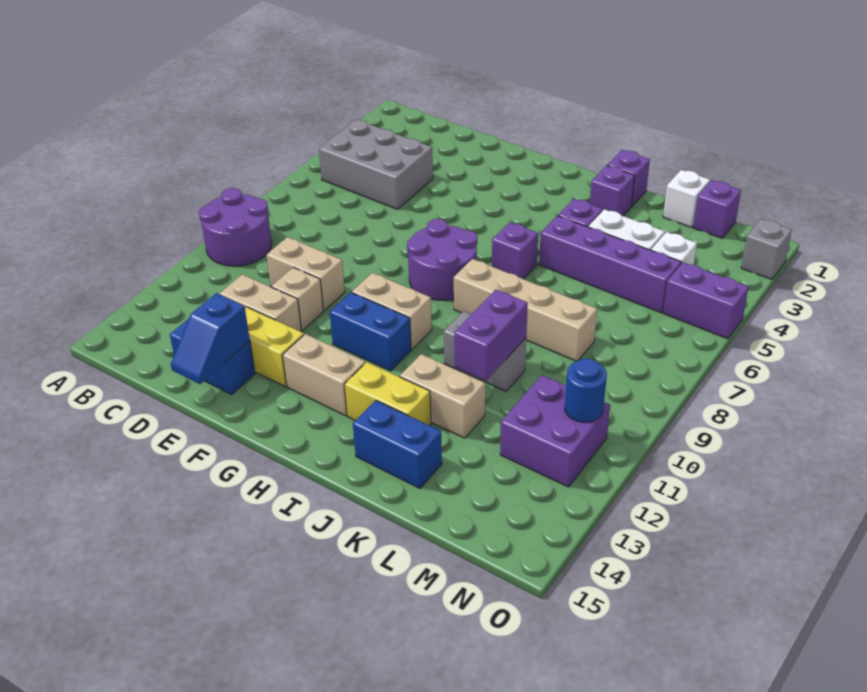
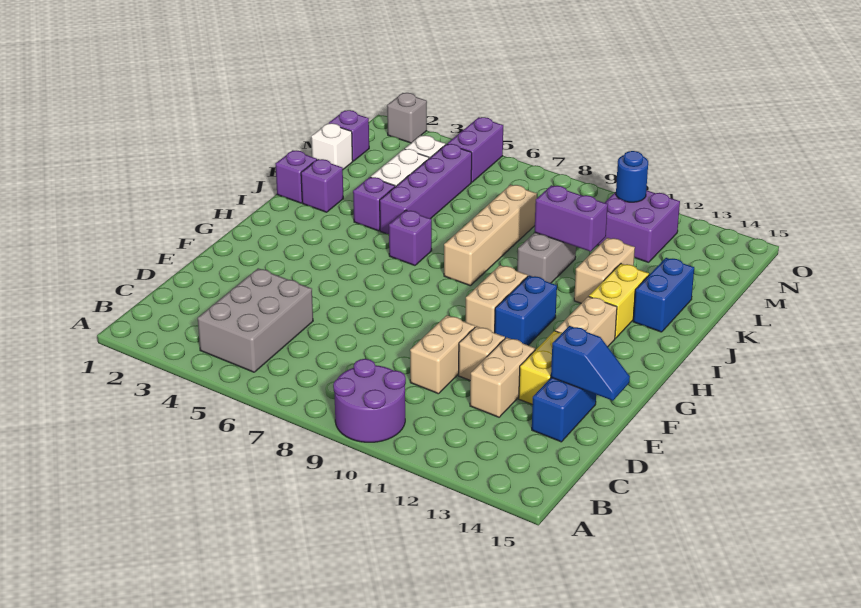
purple round brick G7:H8 level 1 -> none

